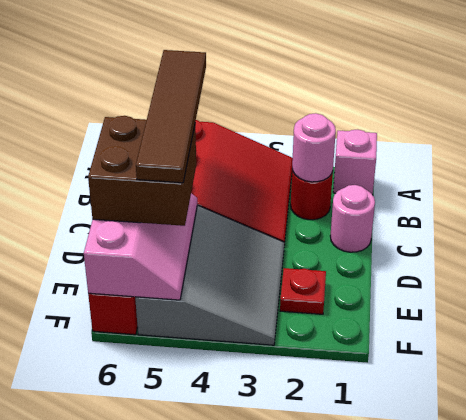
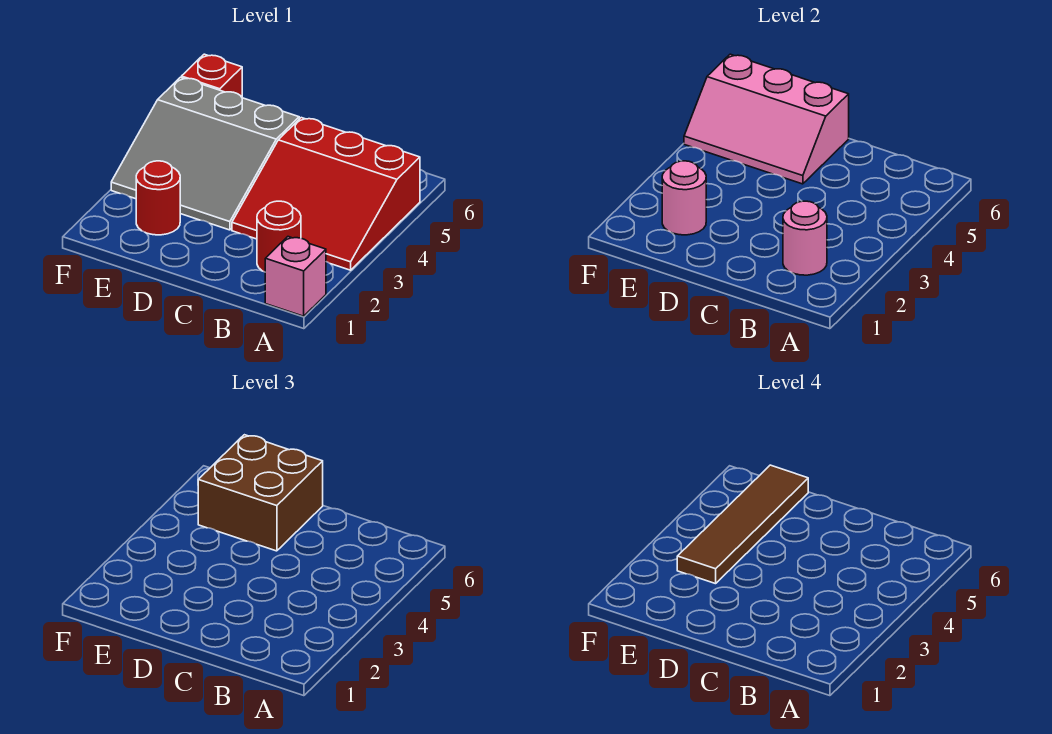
brown tile B5:E5 level 4 -> brown tile E3:E6 level 4
pink round brick C1 level 1 -> pink round brick E2 level 2
red plate E2 level 1 -> red round brick E2 level 1

